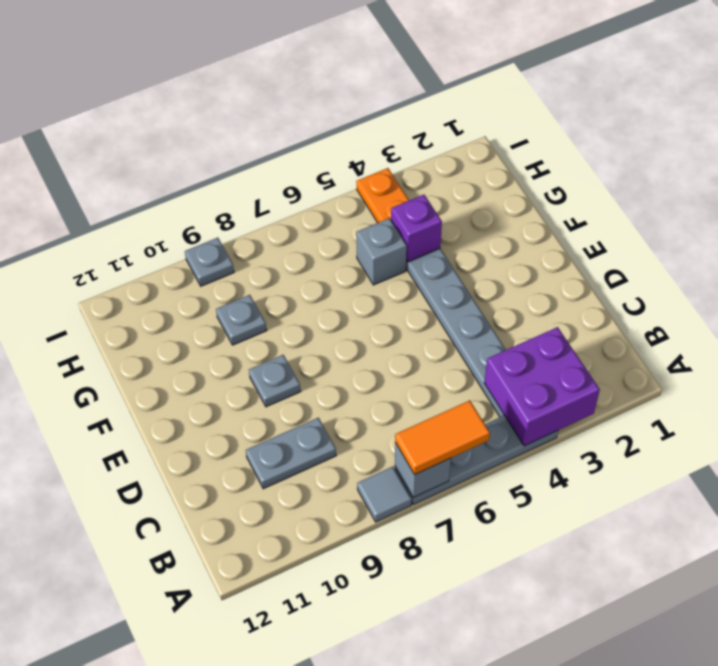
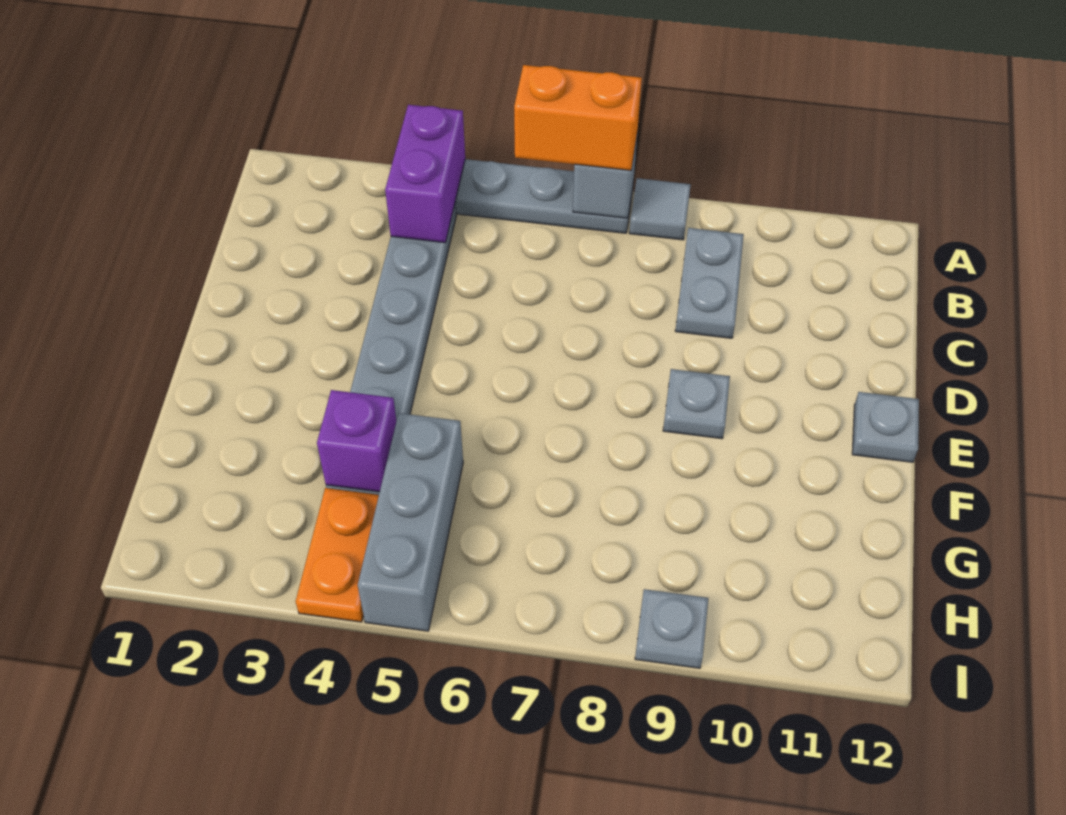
purple brick A3:B4 level 2 -> purple brick A4:B4 level 2
orange tile A6:A7 level 3 -> orange brick A6:A7 level 3
grey plate C9:C10 level 1 -> grey plate B9:C9 level 1
grey brick G5 level 1 -> grey brick G5:I5 level 1
grey plate G9 level 1 -> grey plate E12 level 1

